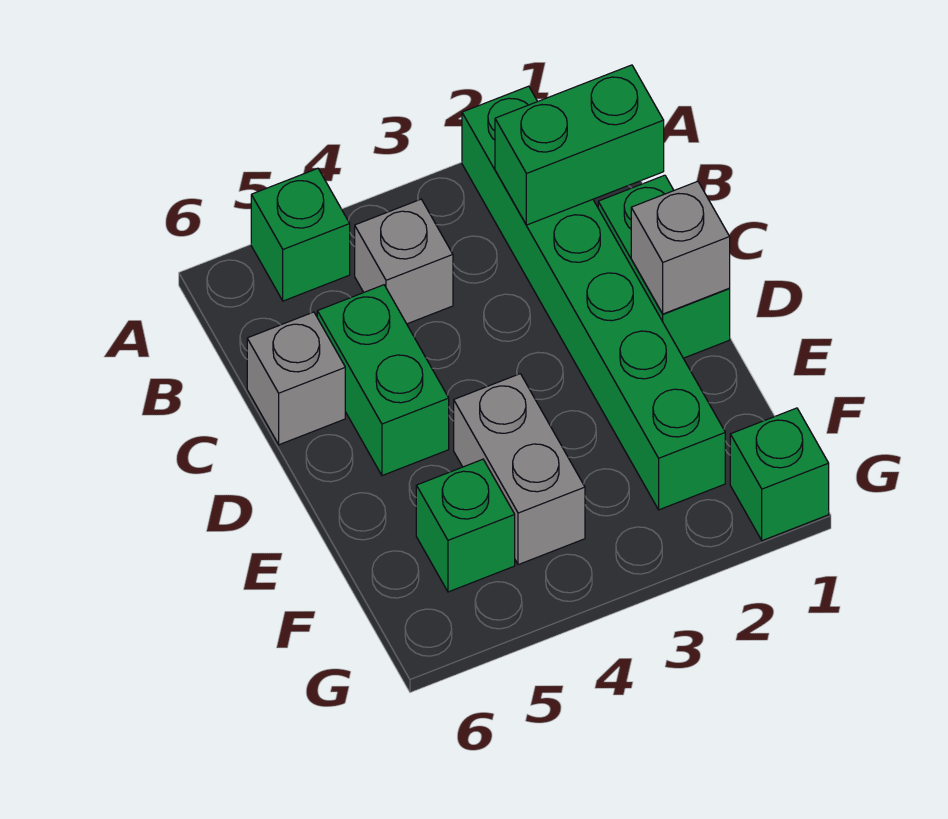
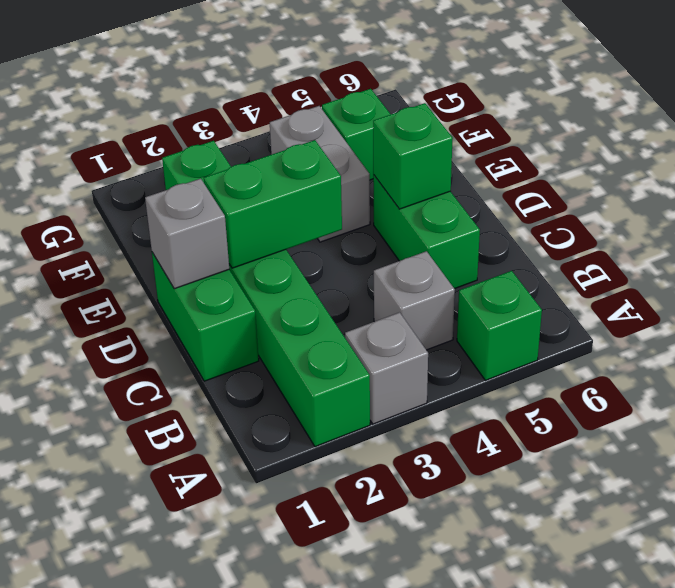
green brick B1:B2 level 2 -> green brick D2:D3 level 2
grey brick C6 level 1 -> grey brick A3 level 1
green brick G1 level 1 -> green brick D5 level 2

